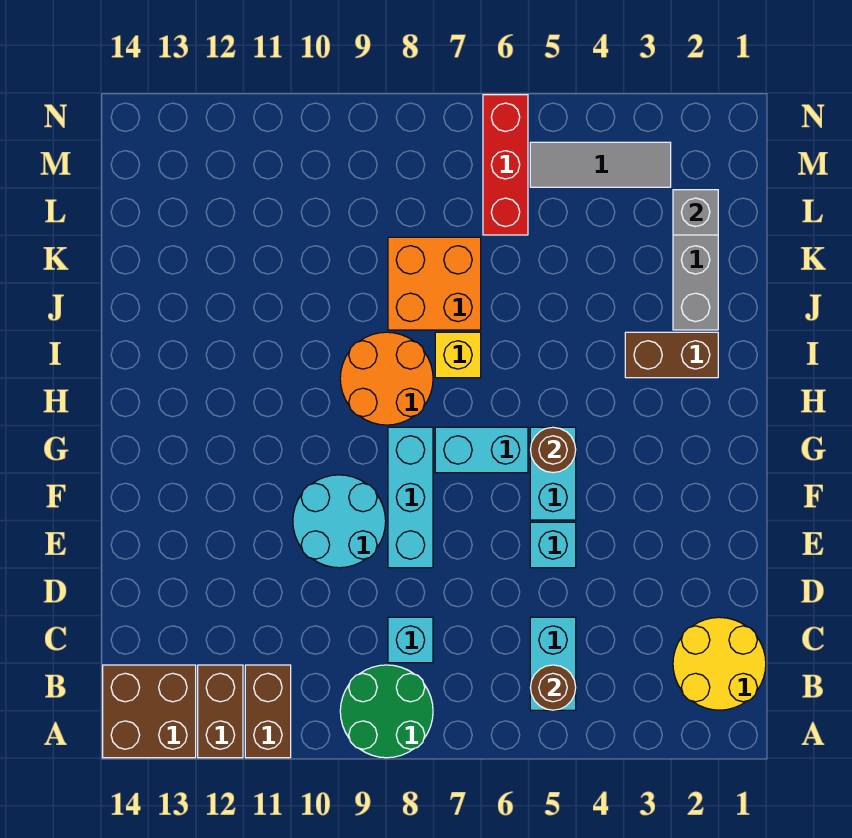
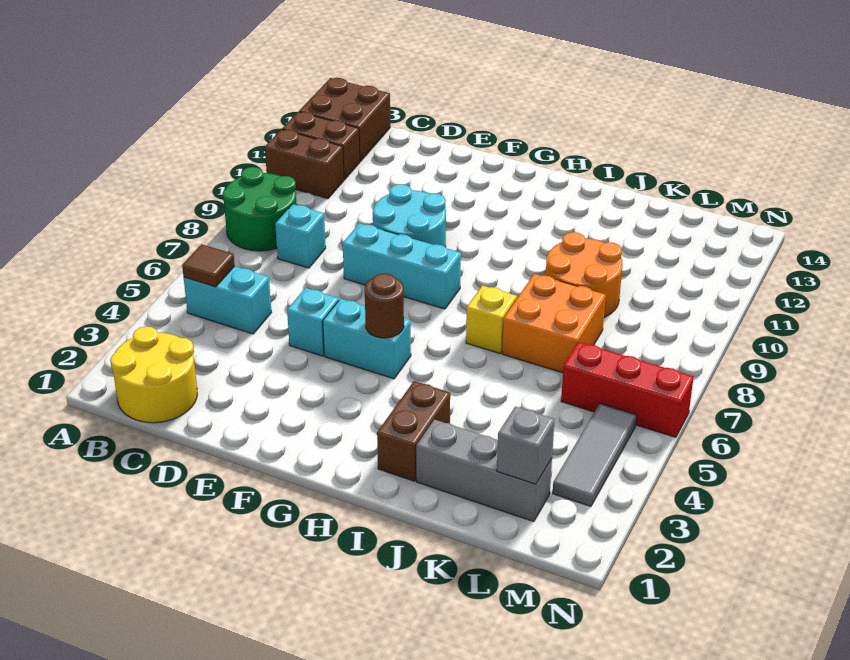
brown round brick B5 level 2 -> brown tile B5 level 2
cyan brick G6:G7 level 1 -> none
orange round brick H8:I9 level 1 -> orange round brick J9:K10 level 1

